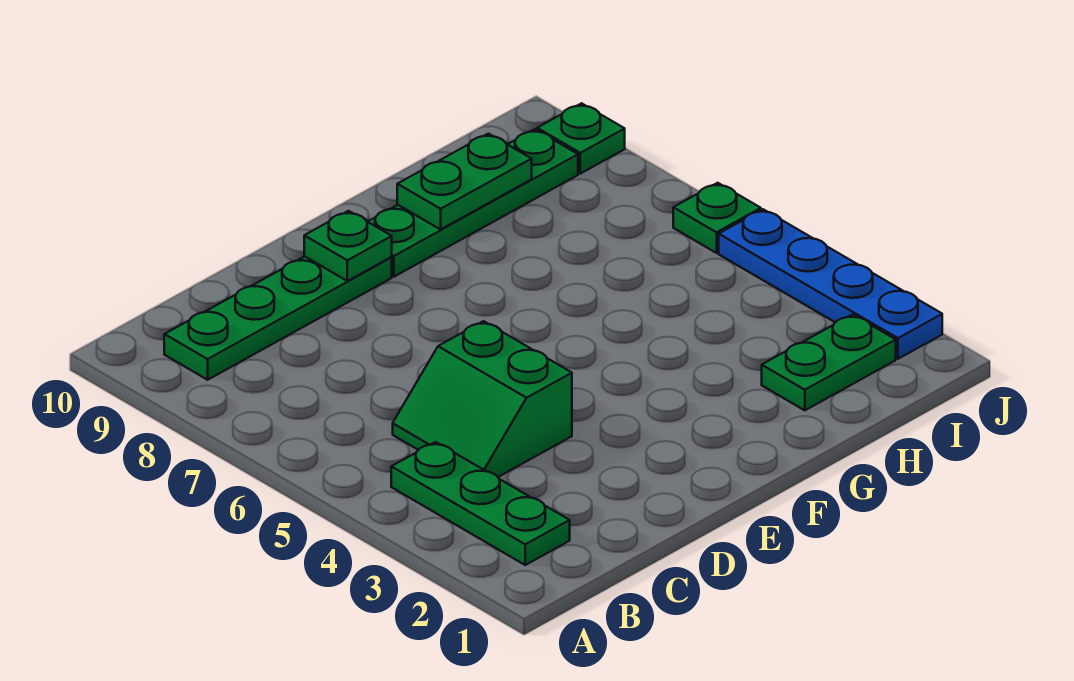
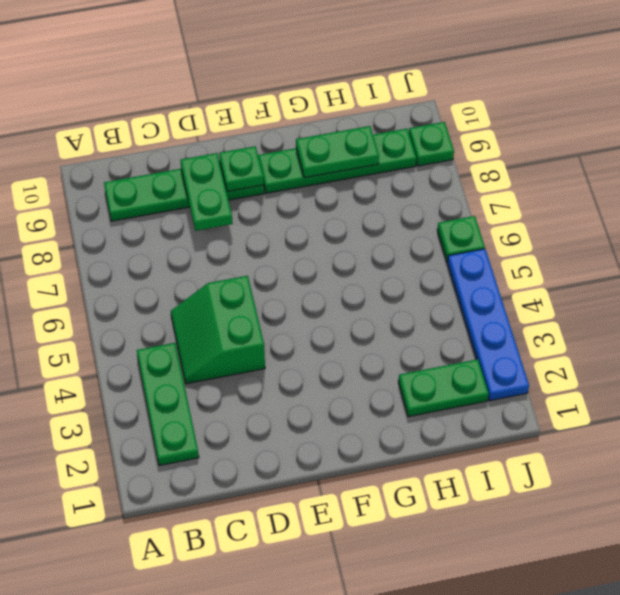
none -> green plate D8:D9 level 2

